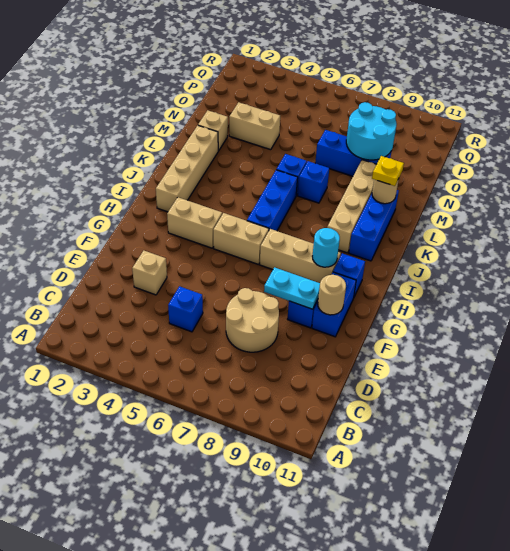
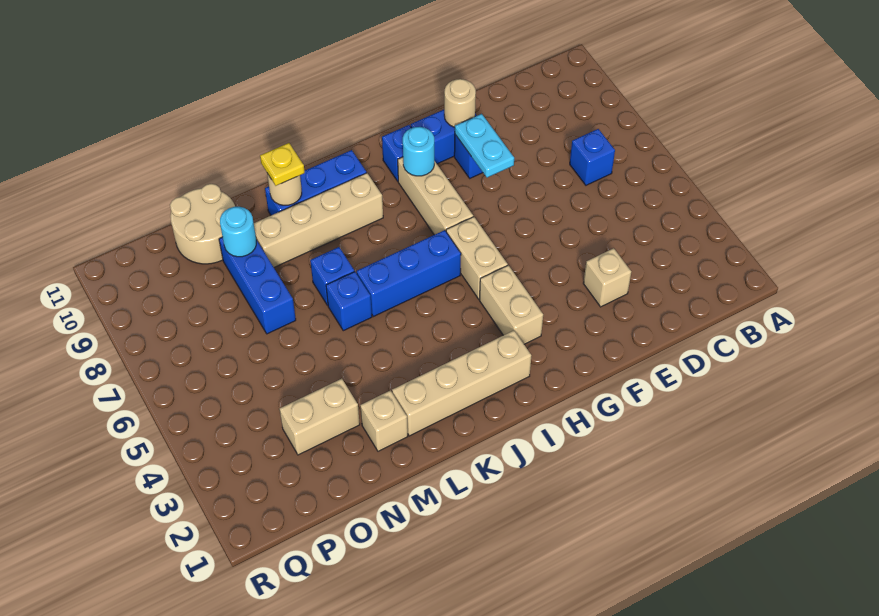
blue brick D5 level 1 -> blue brick C7 level 1
tan round brick D7:E8 level 1 -> tan round brick N10:O11 level 1
tan brick N3:N4 level 1 -> tan brick N3:O3 level 1
cyan round brick N8:O9 level 2 -> cyan round brick N9 level 2

